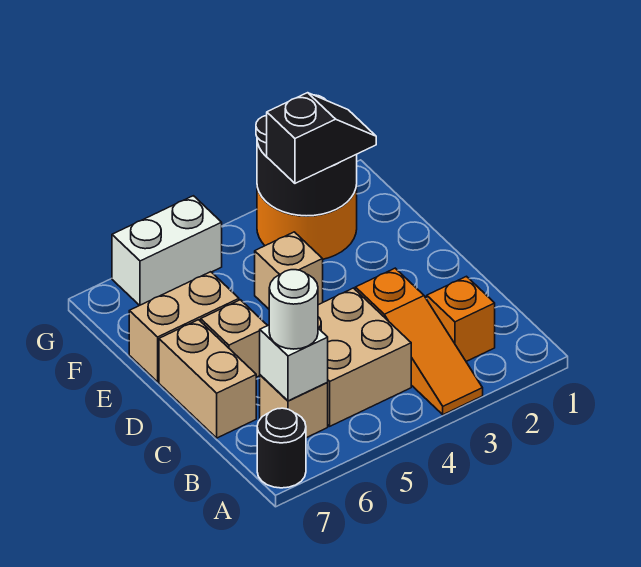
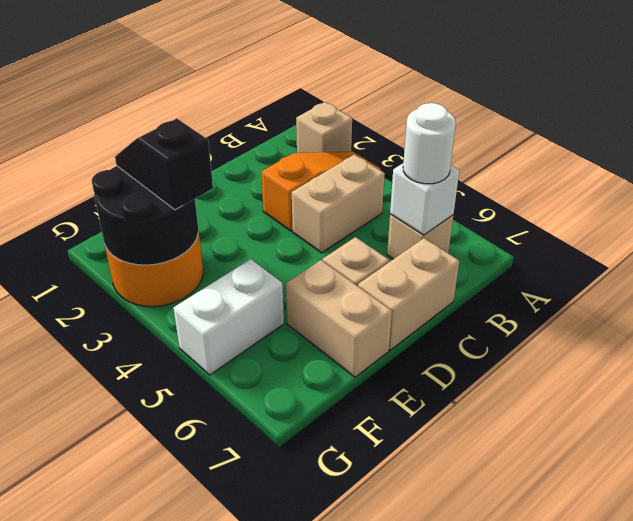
black round brick A7 level 1 -> none
orange brick B2 level 1 -> none
tan brick B4:C5 level 1 -> tan brick B4:C4 level 1
tan brick E4 level 1 -> tan brick A2 level 1
white brick G5:G6 level 1 -> white brick F5:G5 level 1

